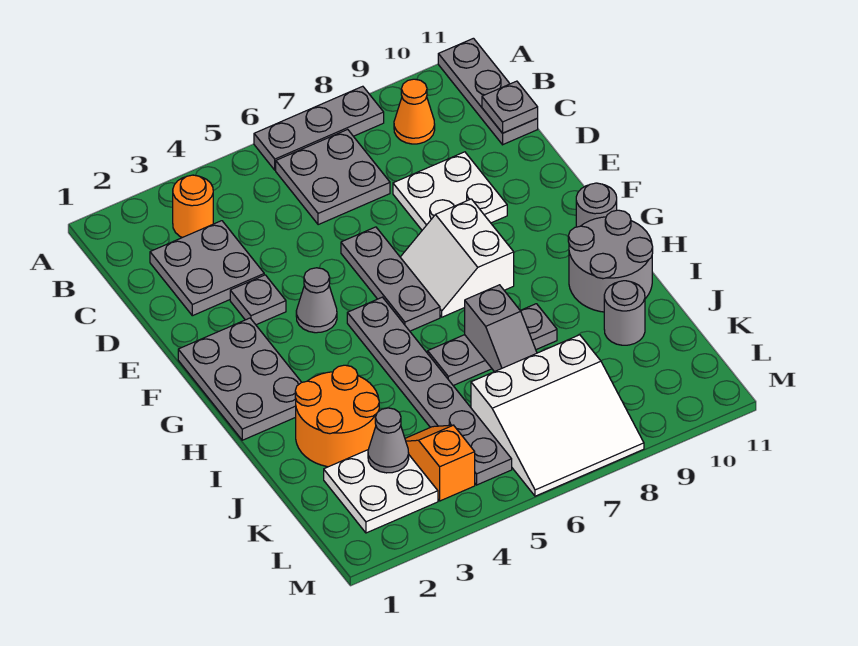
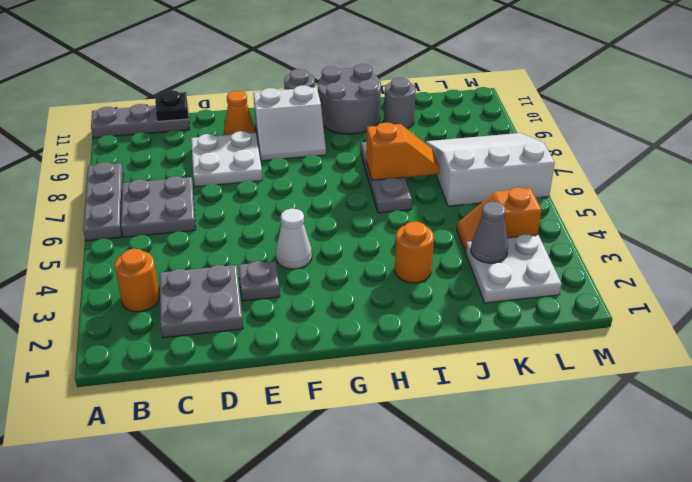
orange cone B9 level 1 -> orange cone E10 level 1
grey plate C11 level 2 -> black plate C11 level 2
grey plate E6:G6 level 1 -> none
grey plate F1:H2 level 1 -> none
grey cone F4 level 1 -> white cone F4 level 1
white slope F7:G8 level 1 top 8 -> white slope F9:G10 level 1 top 10
grey plate G5:L5 level 1 -> none
orange round brick I2:J3 level 1 -> orange round brick I3 level 1
grey slope I7:J7 level 2 top I -> orange slope I7:J7 level 2 top I
white slope K6:M8 level 1 top K -> white slope K6:M8 level 1 top 6

